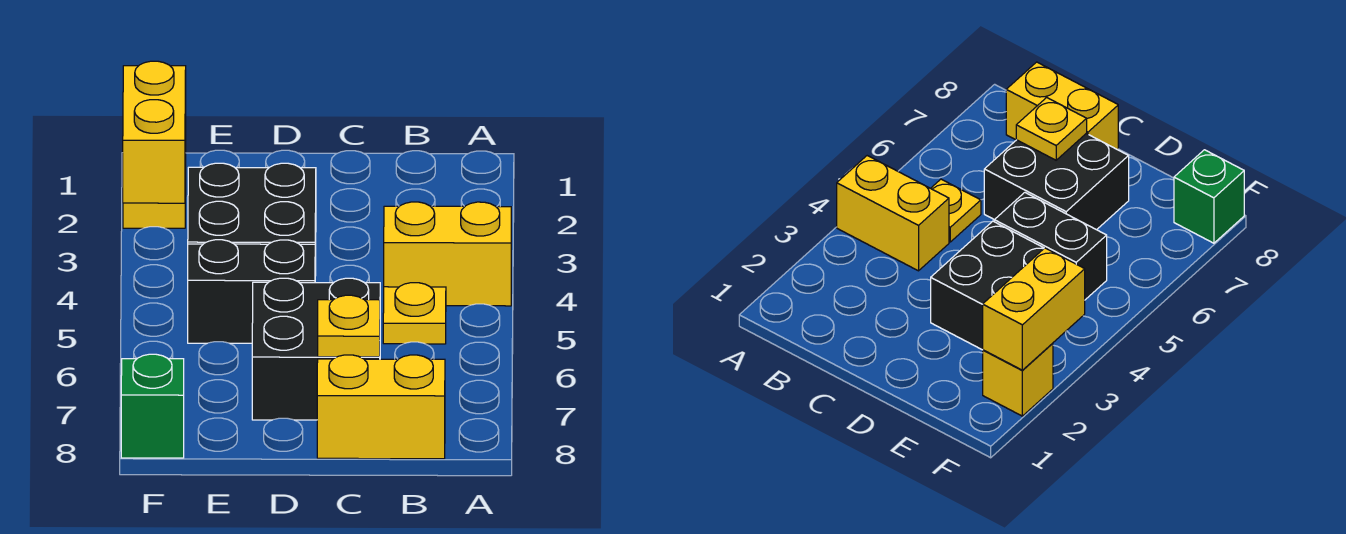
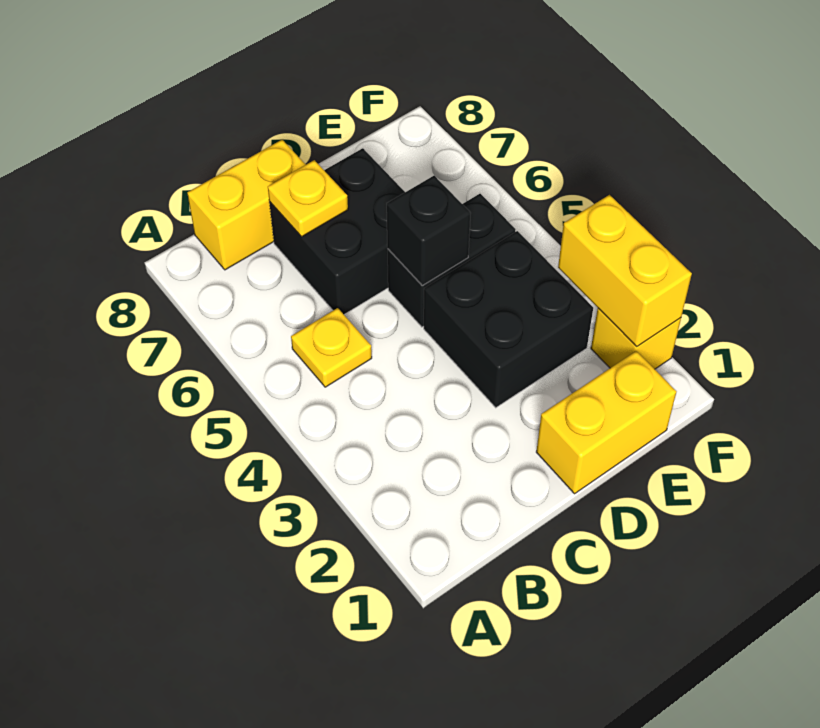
yellow brick A4:B4 level 1 -> yellow brick D1:E1 level 1
none -> black brick D5 level 2
green brick F8 level 1 -> none

